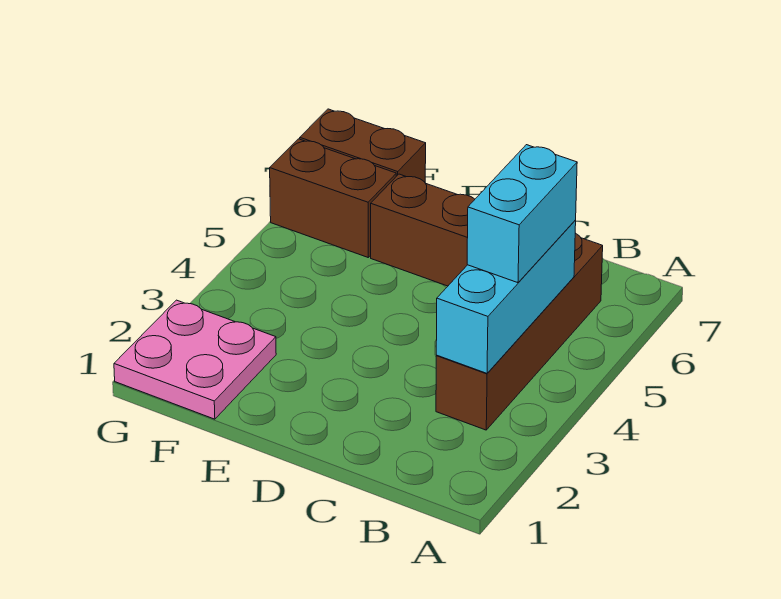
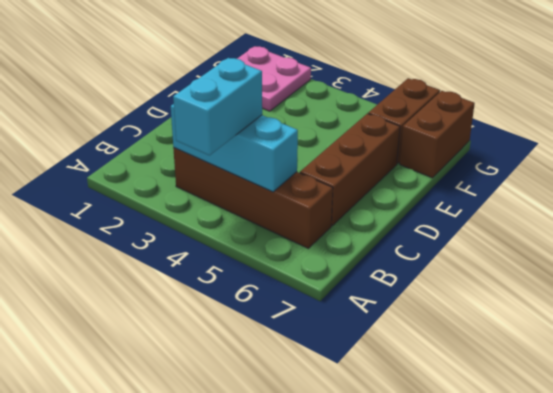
cyan brick B4:B5 level 3 -> cyan brick A4:B4 level 3

